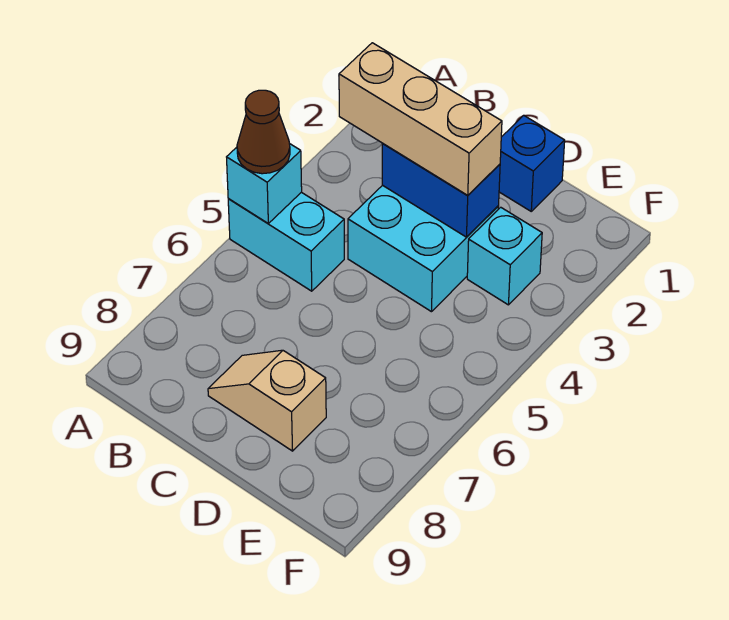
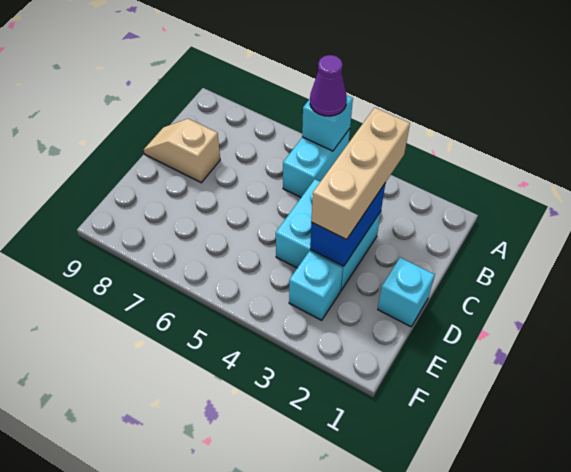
brown cone A5 level 3 -> purple cone A5 level 3
tan slope C8:D8 level 1 top D -> tan slope C8:C9 level 1 top 8
blue brick D1 level 1 -> cyan brick D1 level 1

